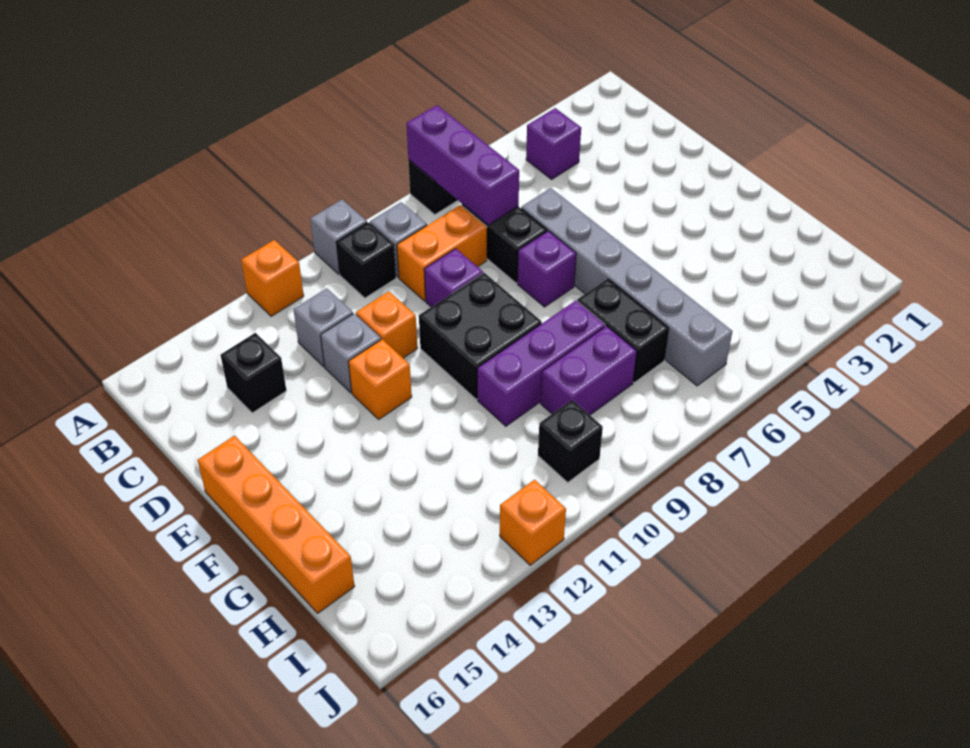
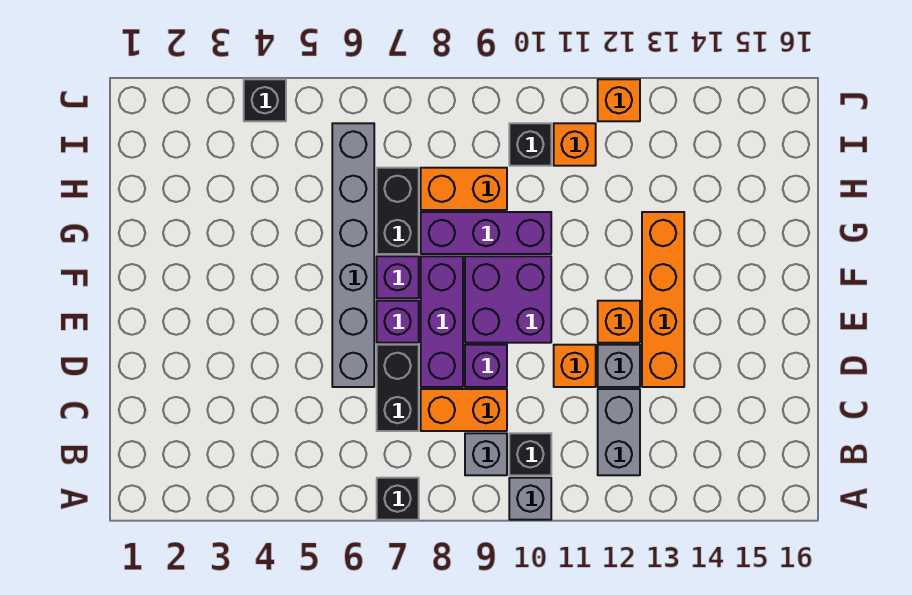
purple brick A7:C7 level 2 -> purple brick D8:F8 level 1
orange brick A12 level 1 -> orange brick I11 level 1
purple brick B4 level 1 -> purple brick F7 level 1
grey brick C12 level 1 -> grey brick B12:C12 level 1
black brick C14 level 1 -> black brick J4 level 1
black brick E9:F10 level 1 -> purple brick E9:F10 level 1
orange brick E16:H16 level 1 -> orange brick D13:G13 level 1
purple brick H8:H9 level 1 -> orange brick H8:H9 level 1

